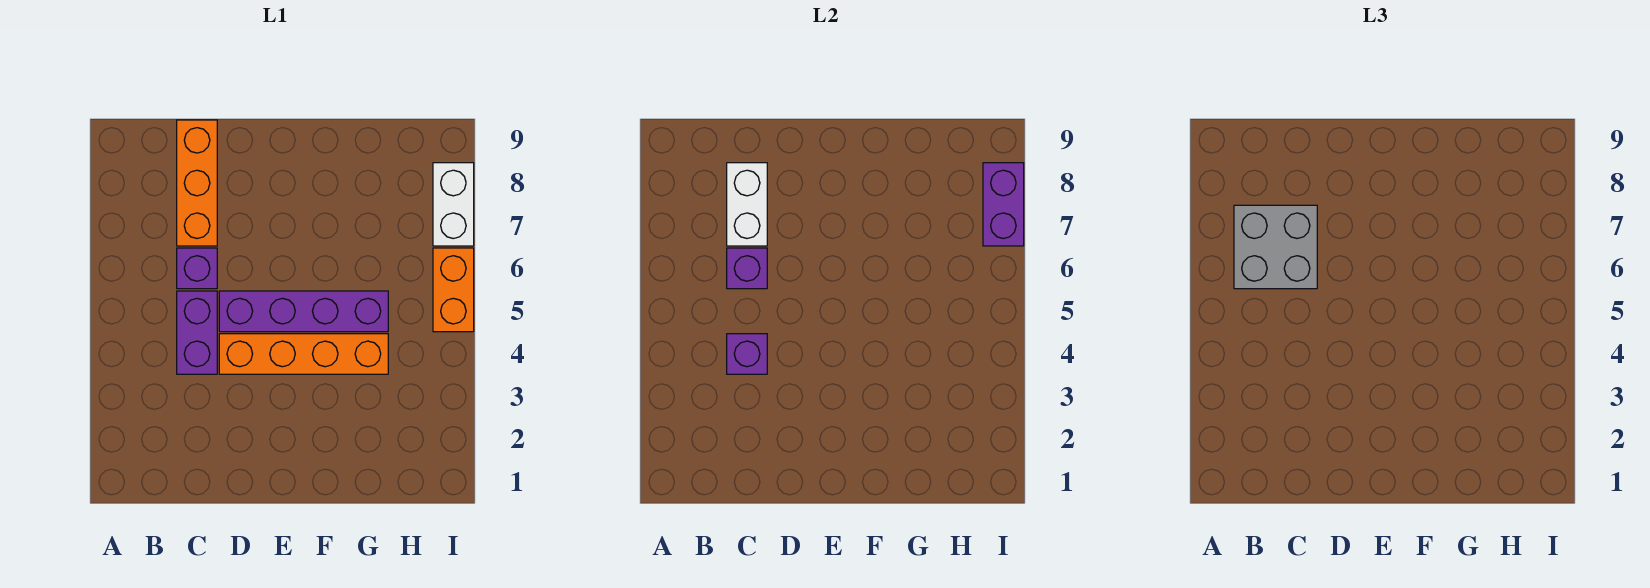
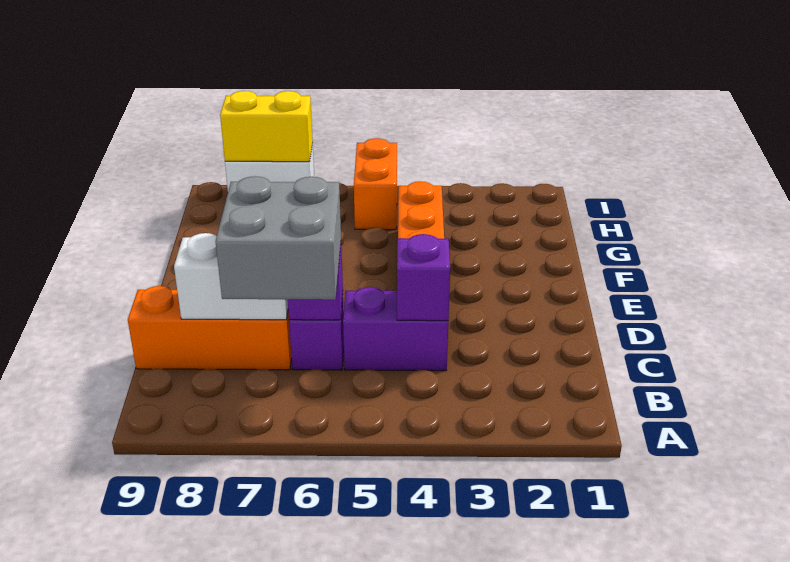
purple brick D5:G5 level 1 -> none
orange brick I5:I6 level 1 -> orange brick H5:I5 level 1
purple brick I7:I8 level 2 -> yellow brick I7:I8 level 2

